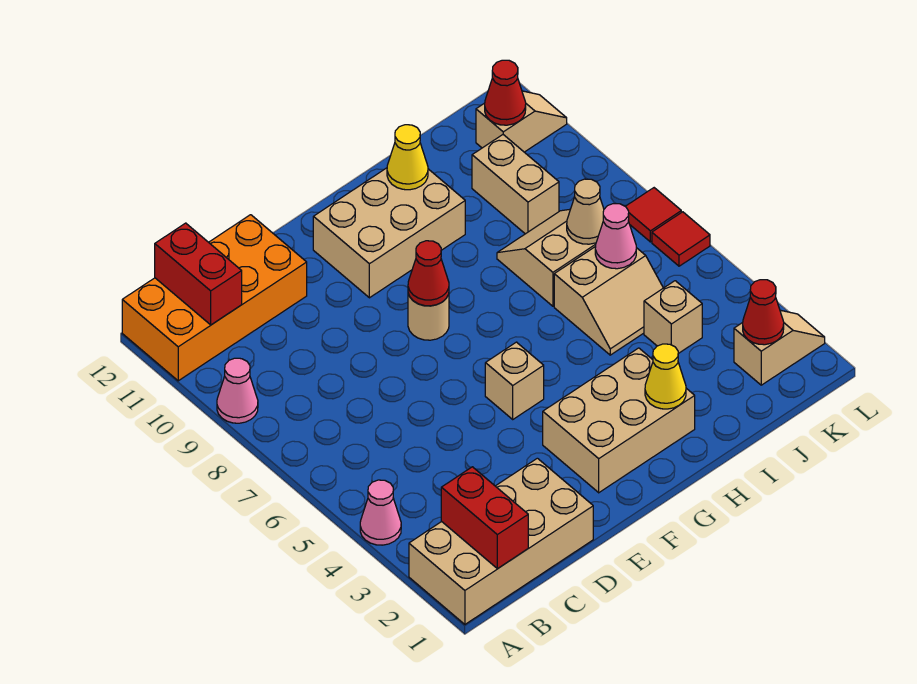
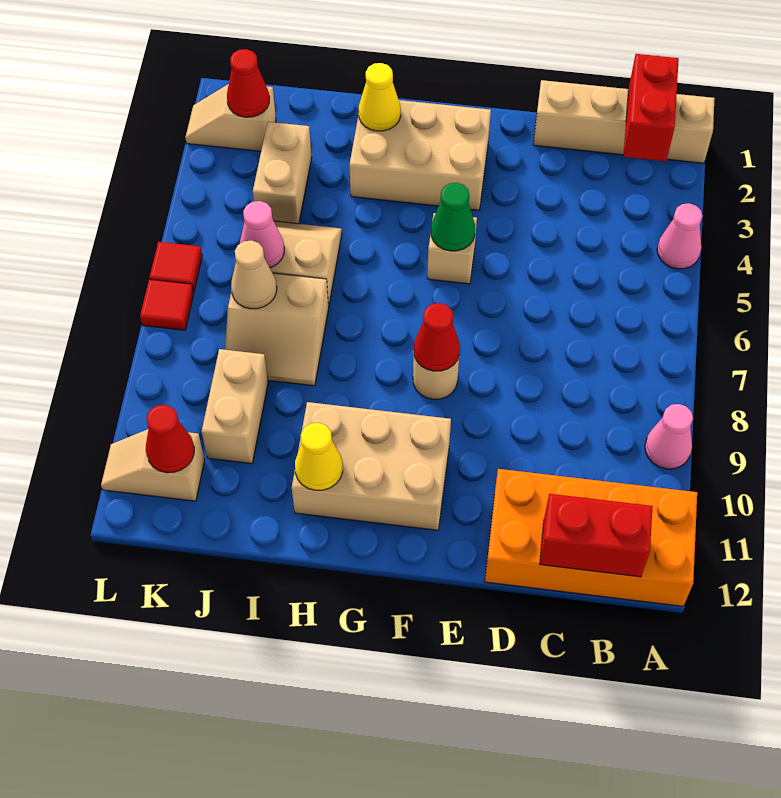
tan brick A1:D2 level 1 -> tan brick A1:D1 level 1
red brick B11:B12 level 2 -> red brick B12:C12 level 2
none -> green cone F5 level 2
tan brick J4 level 1 -> tan brick J3:J4 level 1

